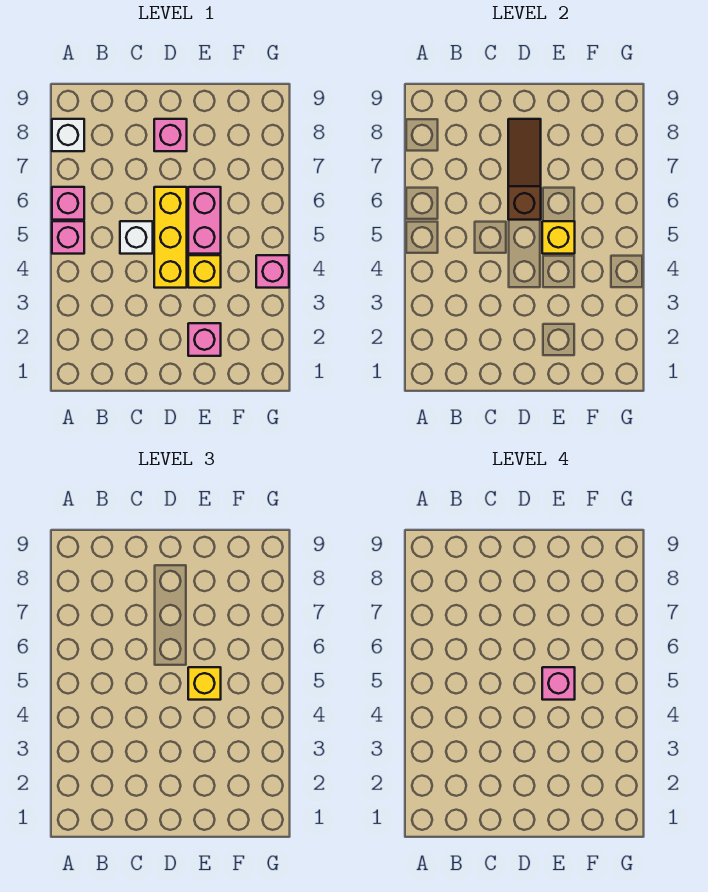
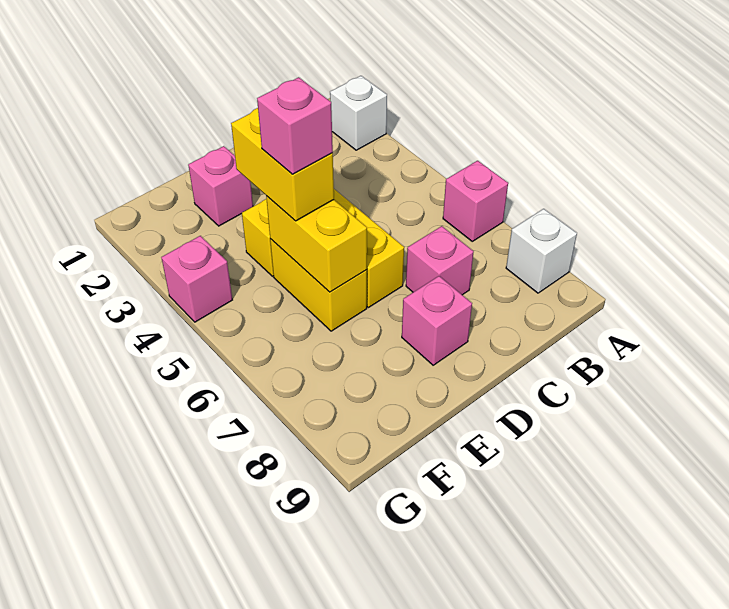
pink brick A5 level 1 -> pink brick C7 level 1
white brick C5 level 1 -> white brick A2 level 1
brown slope D6:D8 level 2 top 6 -> none
pink brick E5:E6 level 1 -> yellow brick E5:E6 level 1
yellow brick E5 level 2 -> yellow brick E5:E6 level 2
yellow brick E5 level 3 -> yellow brick E4:E5 level 3

